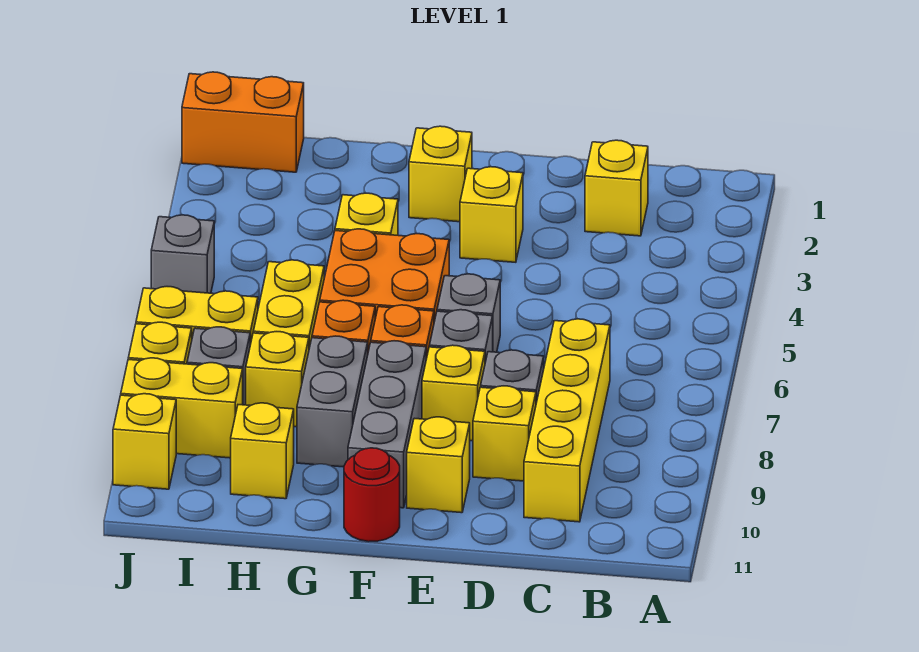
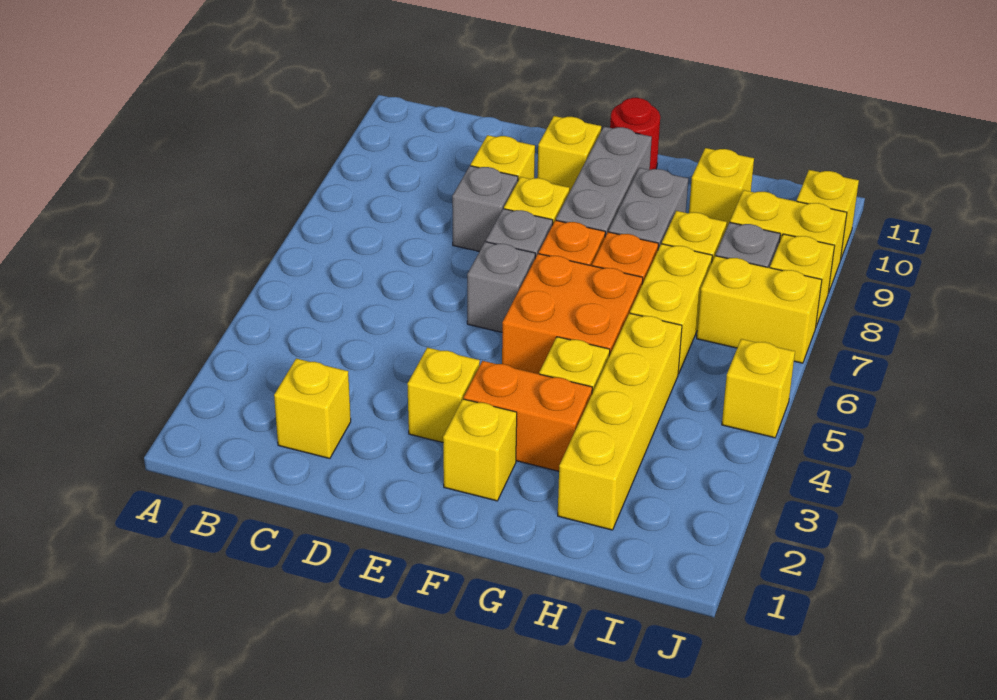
yellow brick C7:C10 level 1 -> yellow brick H2:H5 level 1
orange brick I1:J1 level 1 -> orange brick F3:G3 level 1
grey brick J5 level 1 -> yellow brick J5 level 1

